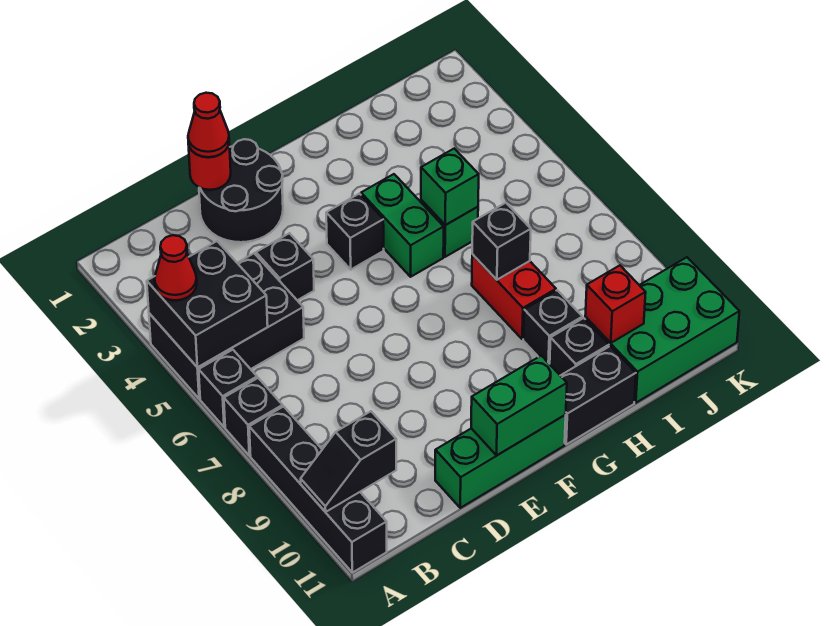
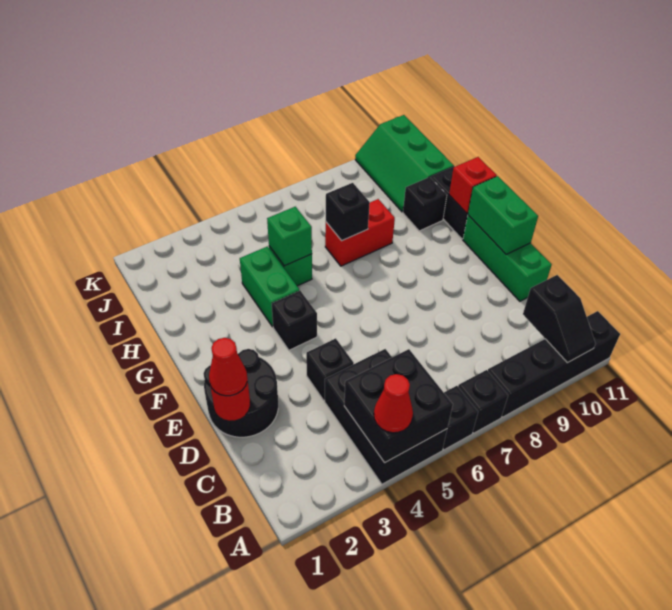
green brick G4:G5 level 1 -> green brick G4:H4 level 1
black brick H9 level 1 -> none
green brick I10:K11 level 1 -> green slope I10:K11 level 1 top 11
red brick I10 level 2 -> red brick G11 level 2

